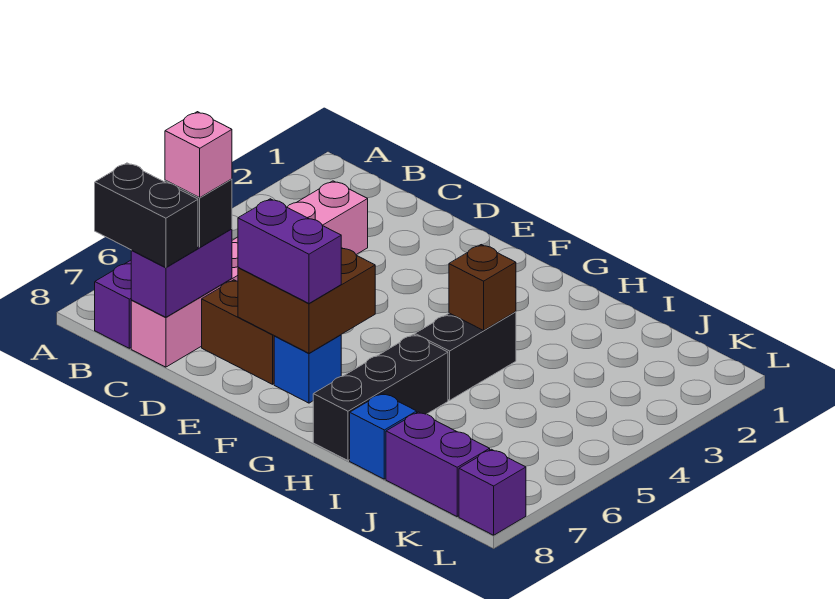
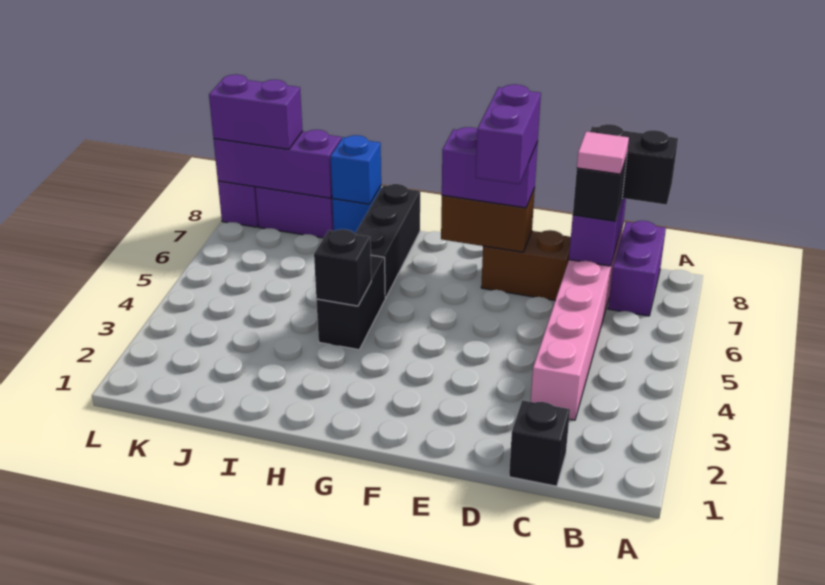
none -> black brick C1 level 1
pink brick C7 level 4 -> pink tile C7 level 4
brown brick E6:F7 level 2 -> brown brick E7:F7 level 2
none -> purple brick E6:E7 level 4
blue brick F7 level 1 -> blue brick I8 level 2
brown brick H4 level 2 -> black brick H4 level 2
none -> purple brick J8:L8 level 2
none -> purple brick K8:L8 level 3

